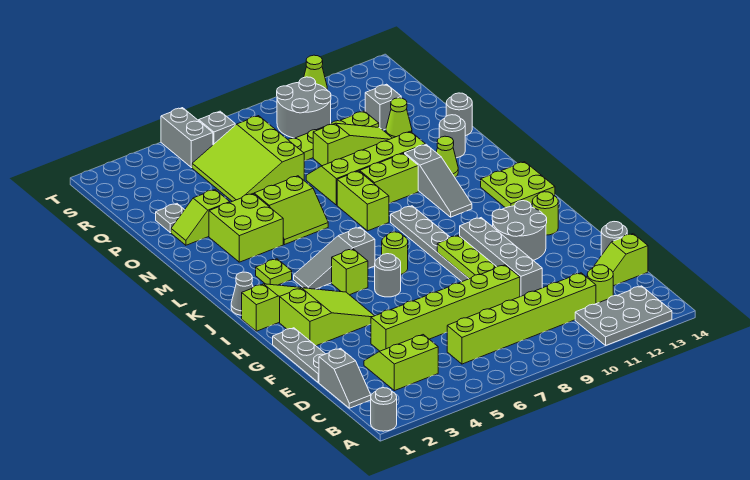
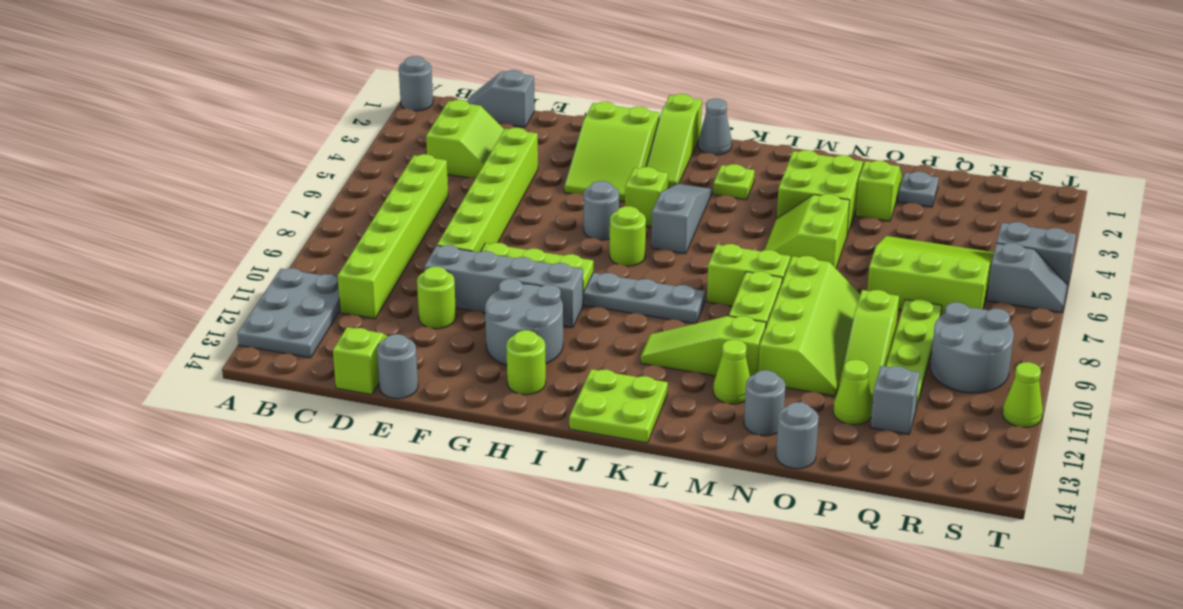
lime round brick C12 level 1 -> lime round brick E11 level 1
grey plate E1:G1 level 1 -> none
grey slope K11:M11 level 1 top M -> lime slope K11:M11 level 1 top M

